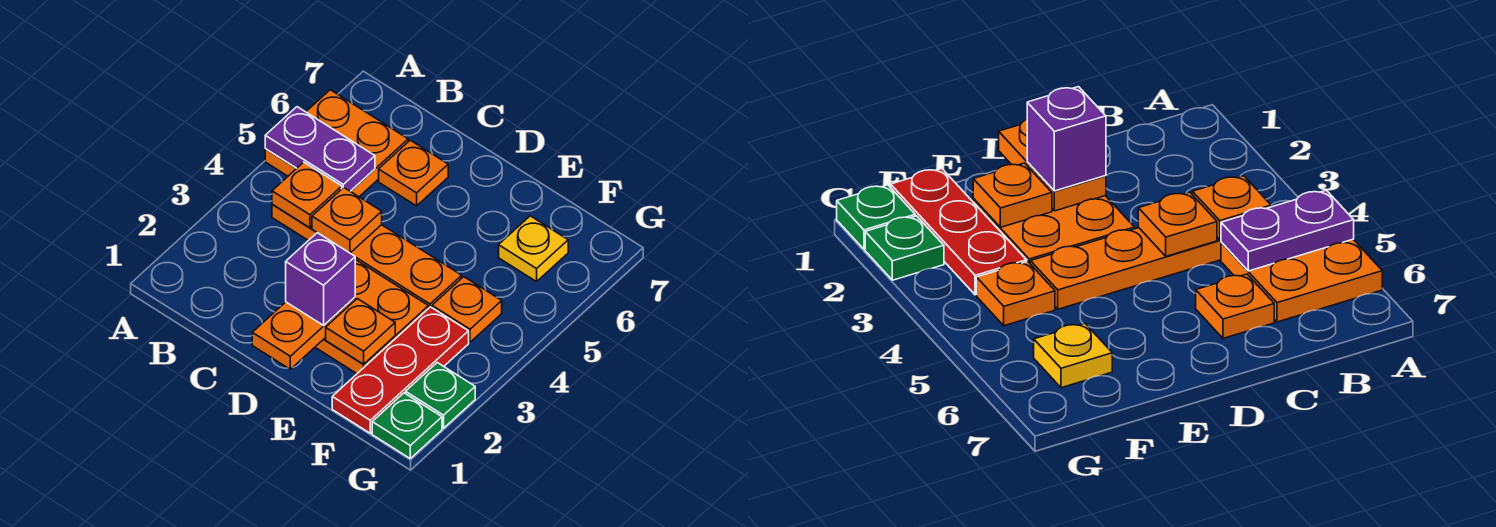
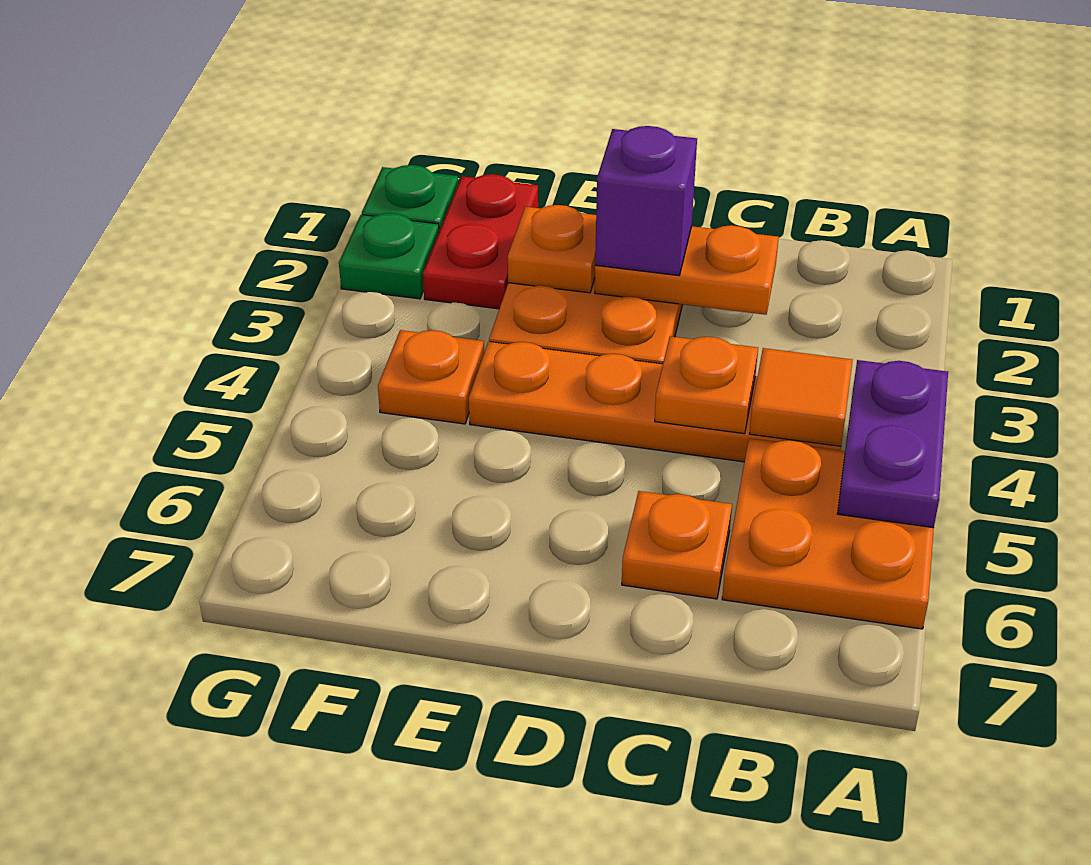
purple plate A5:B5 level 2 -> purple plate A4:A5 level 2
orange plate B4 level 2 -> orange tile B4 level 2
orange plate D1:D2 level 2 -> orange plate C2:D2 level 2
red plate F1:F3 level 1 -> red plate F1:F2 level 1
yellow plate F6 level 1 -> none

